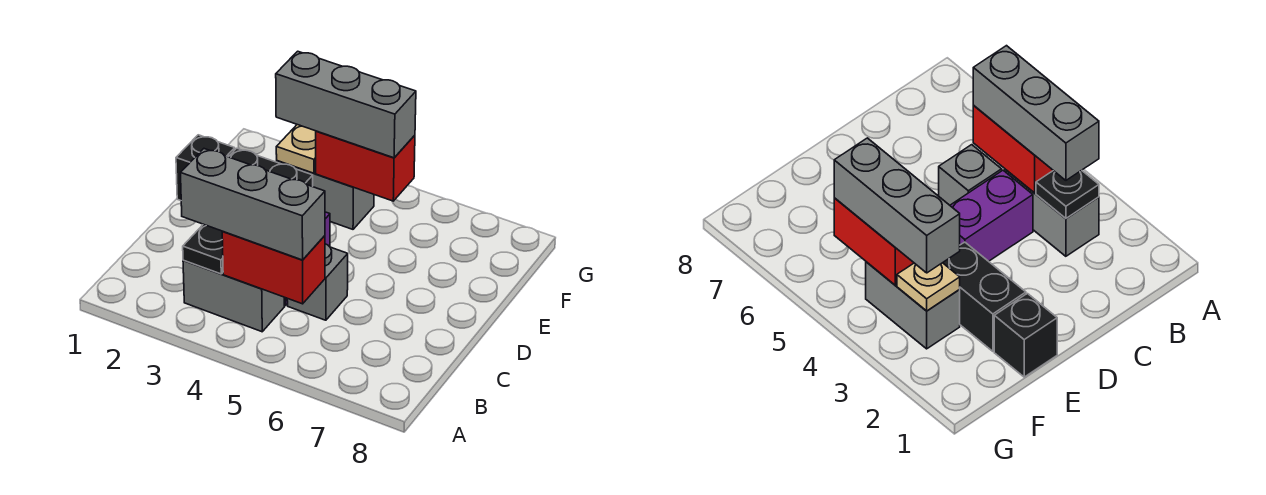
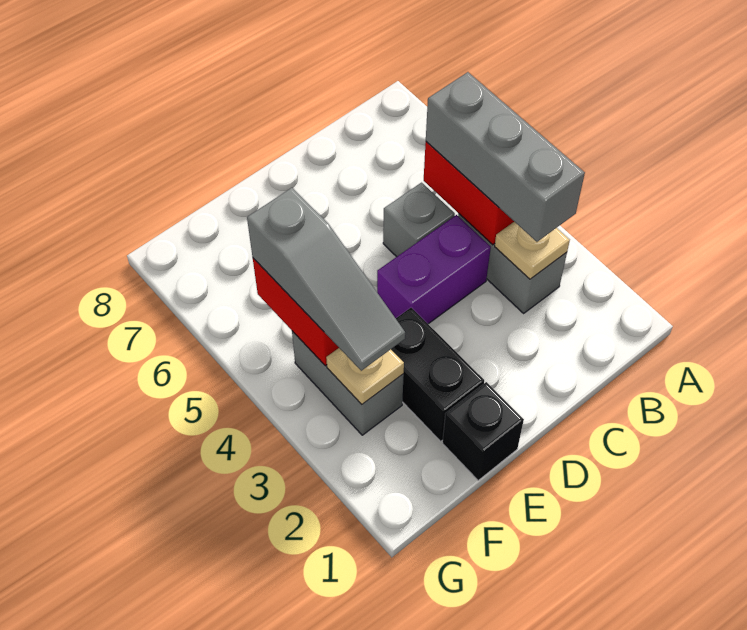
black plate B3 level 2 -> tan plate B3 level 2
grey brick F3:F5 level 3 -> grey slope F3:F5 level 3 top 5

